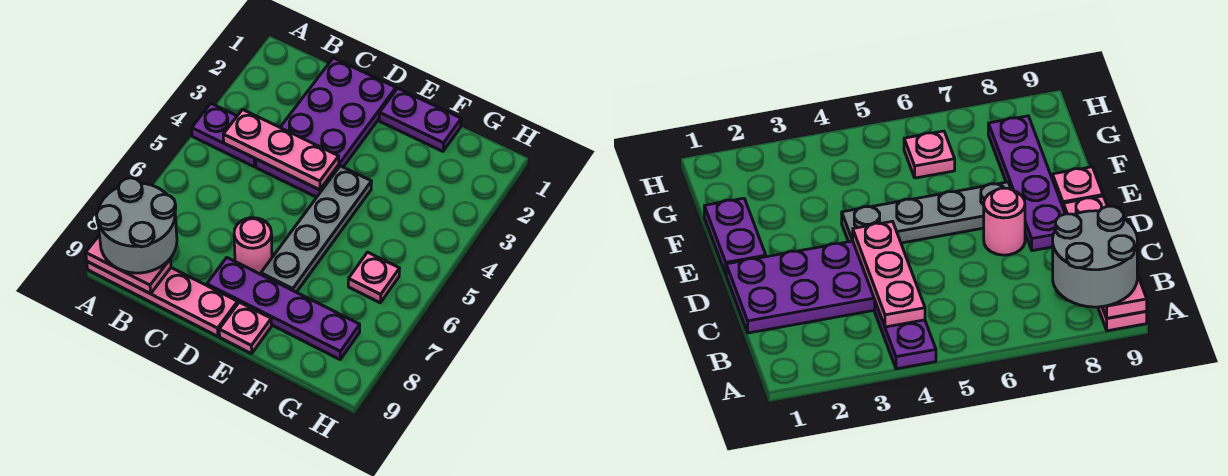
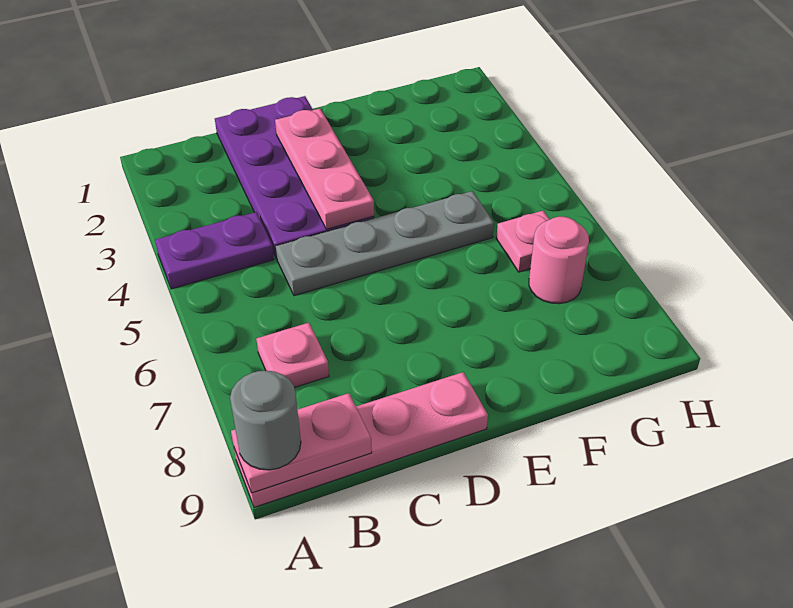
grey round brick A8:B9 level 3 -> grey round brick A9 level 3
pink plate B4:D4 level 2 -> pink plate D2:D4 level 2
pink round brick D7 level 1 -> pink round brick G7 level 1
purple plate D8:G8 level 1 -> none
purple plate E1:F1 level 1 -> none
grey plate E4:E7 level 1 -> grey plate C5:F5 level 1
pink plate E9 level 1 -> pink plate B7 level 1

